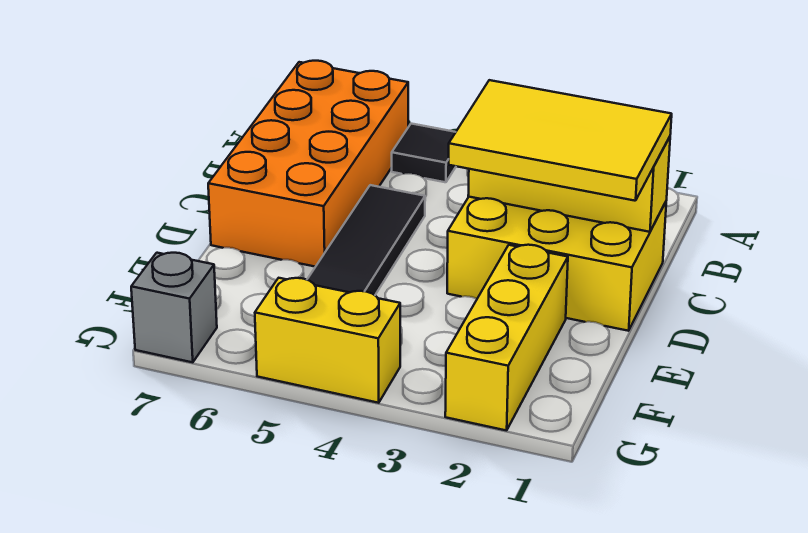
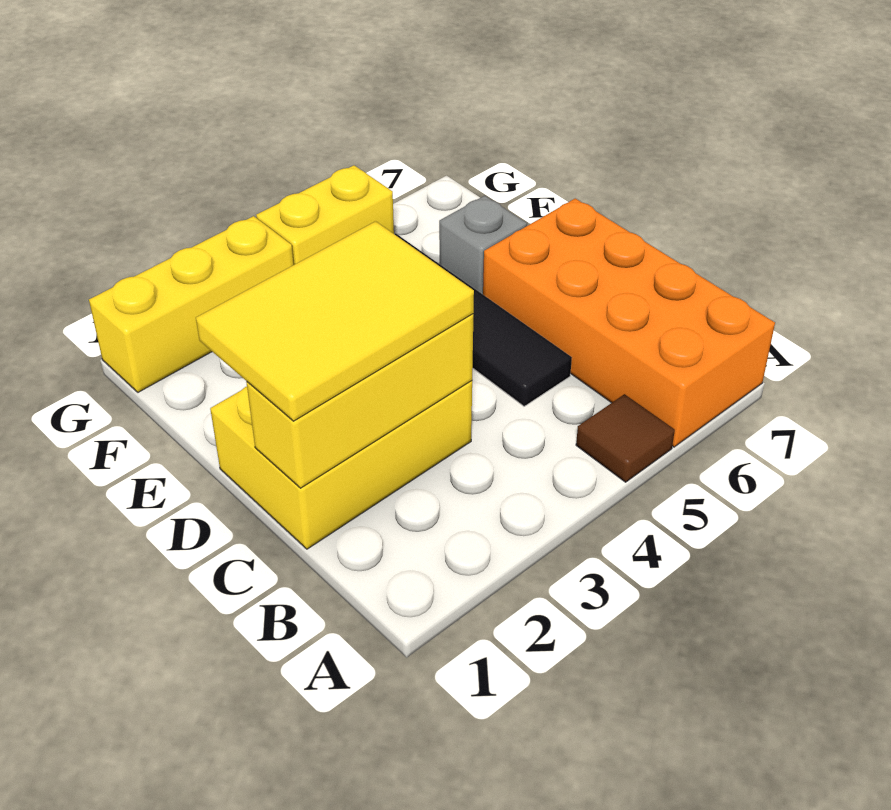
black tile A5 level 1 -> brown tile A5 level 1
yellow brick E2:G2 level 1 -> yellow brick G1:G3 level 1
grey brick G7 level 1 -> grey brick E6 level 1

